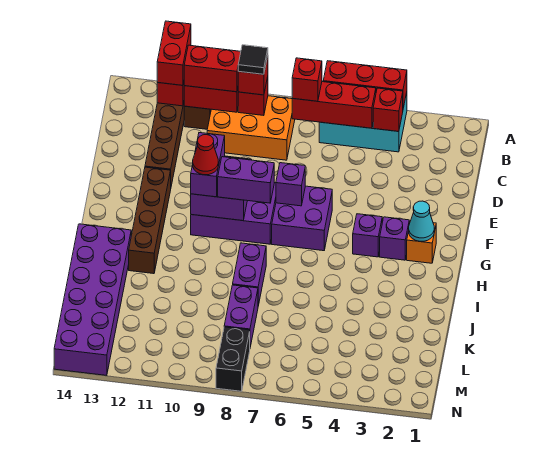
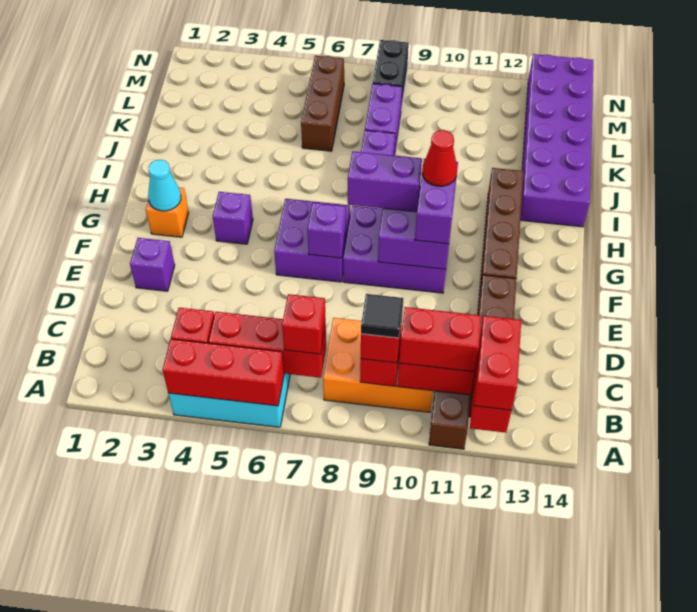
purple brick G3 level 1 -> purple brick E2 level 1
none -> brown brick K6:M6 level 1

